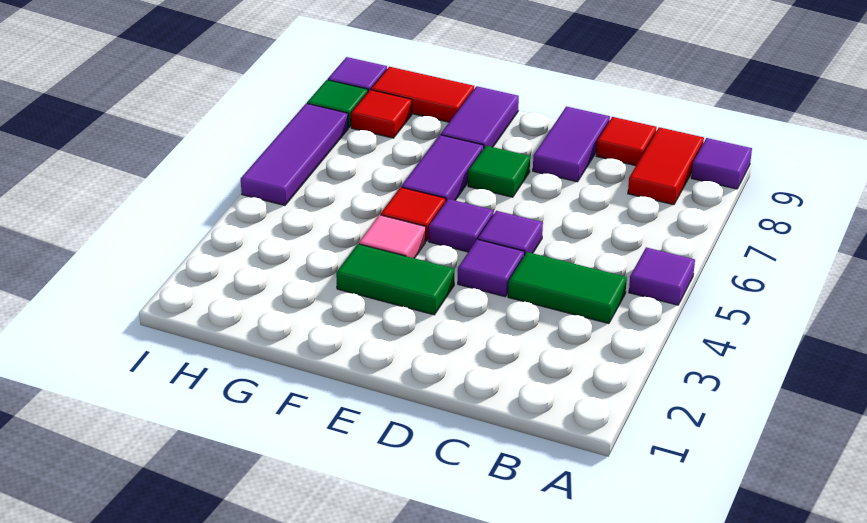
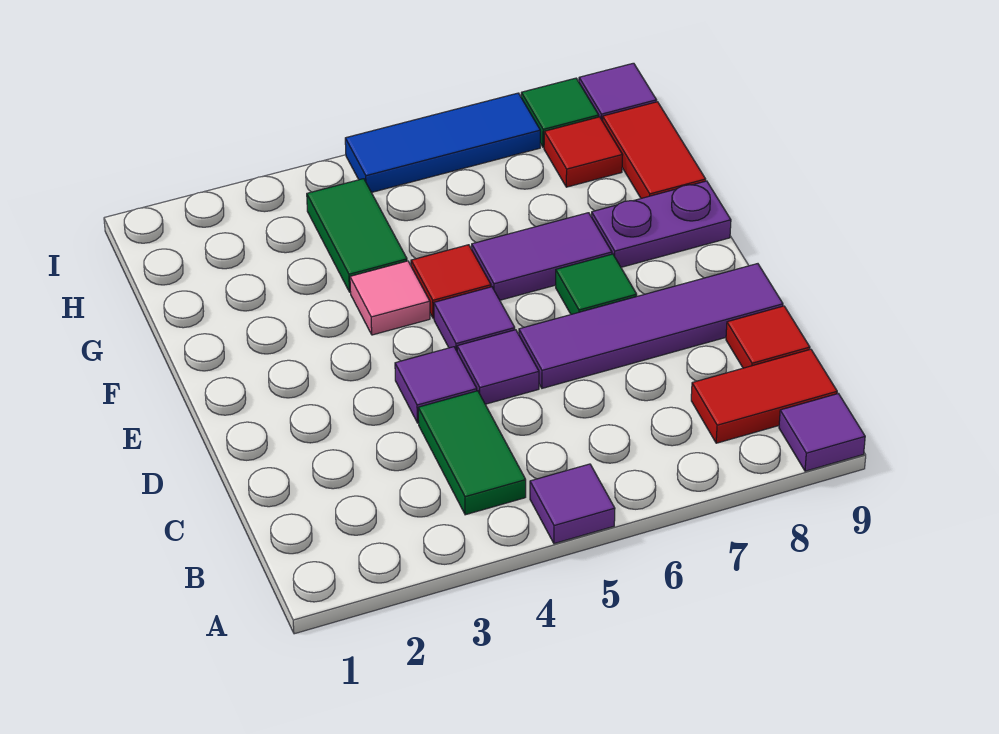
purple tile D8:D9 level 1 -> purple tile D6:D9 level 1
green tile E3:F3 level 1 -> green tile G4:H4 level 1
purple tile F8:F9 level 1 -> purple plate F8:F9 level 1
purple tile I5:I7 level 1 -> blue tile I5:I7 level 1

